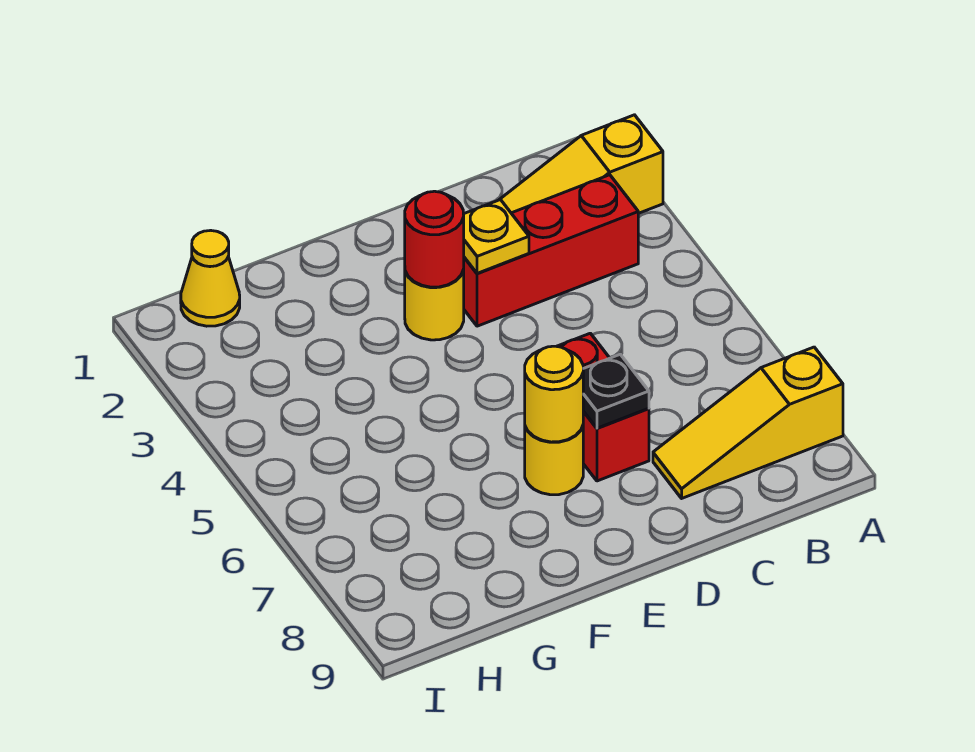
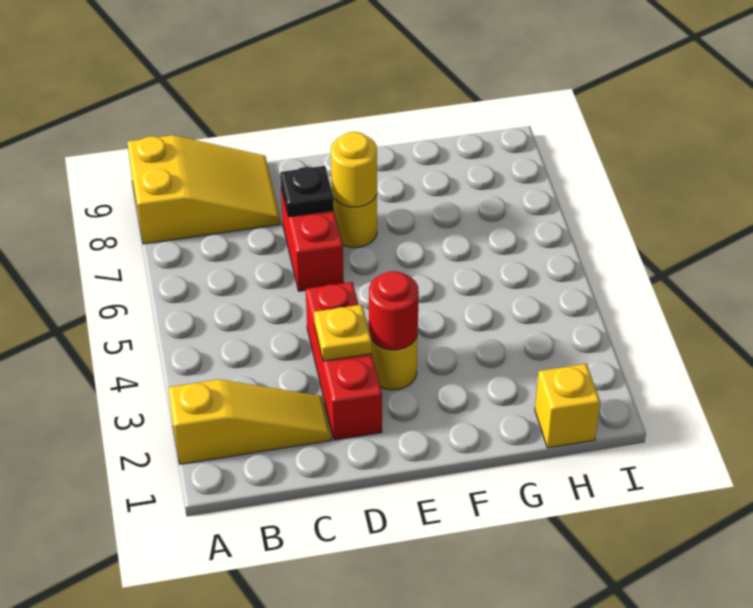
yellow slope A8:C8 level 1 top A -> yellow slope A8:C9 level 1 top A
red brick B3:D3 level 1 -> red brick D2:D4 level 1
yellow cone H1 level 1 -> yellow brick H1 level 1

